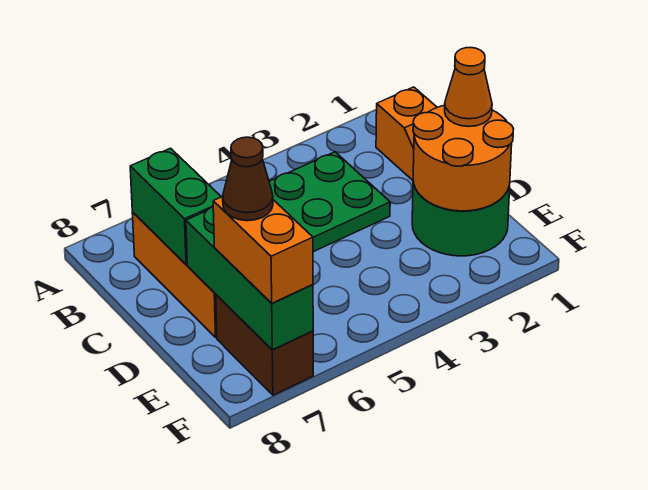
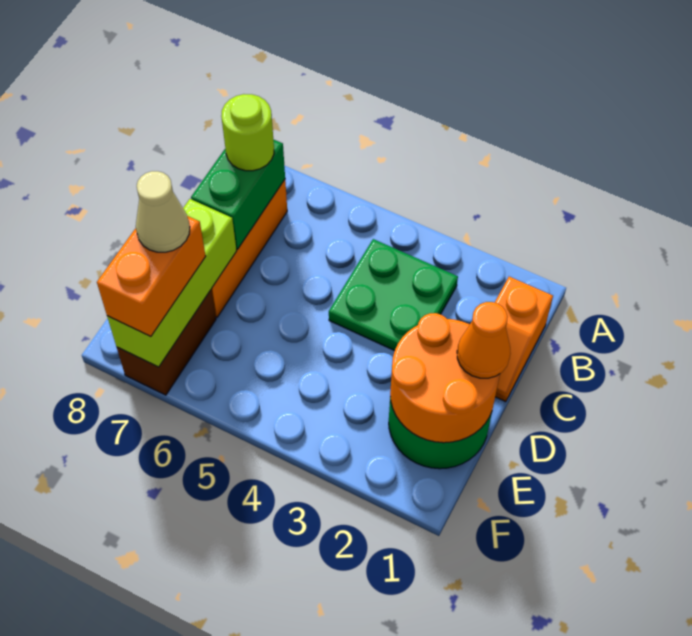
none -> lime round brick B7 level 3
green brick D7:F7 level 2 -> lime brick D7:F7 level 2
brown cone E7 level 4 -> tan cone E7 level 4

